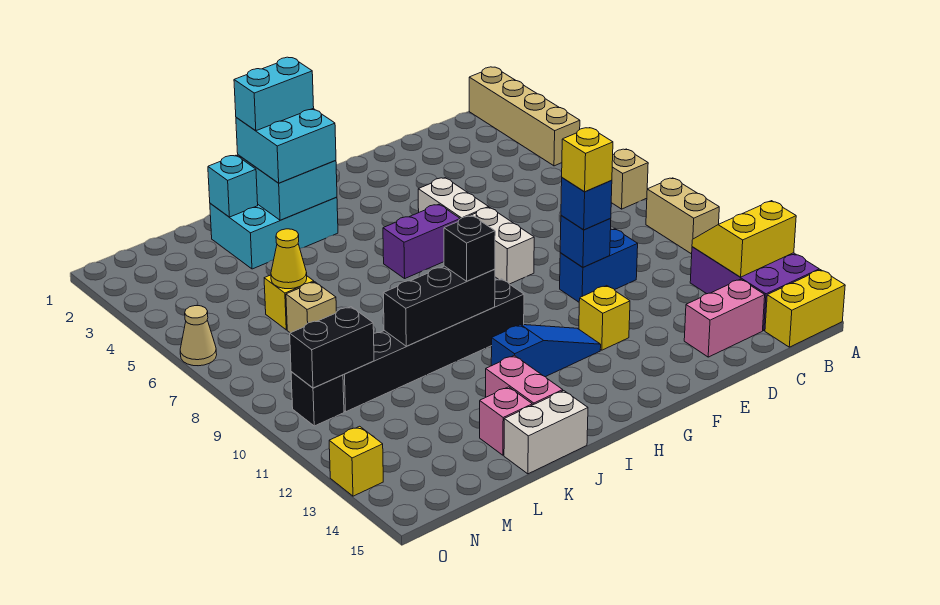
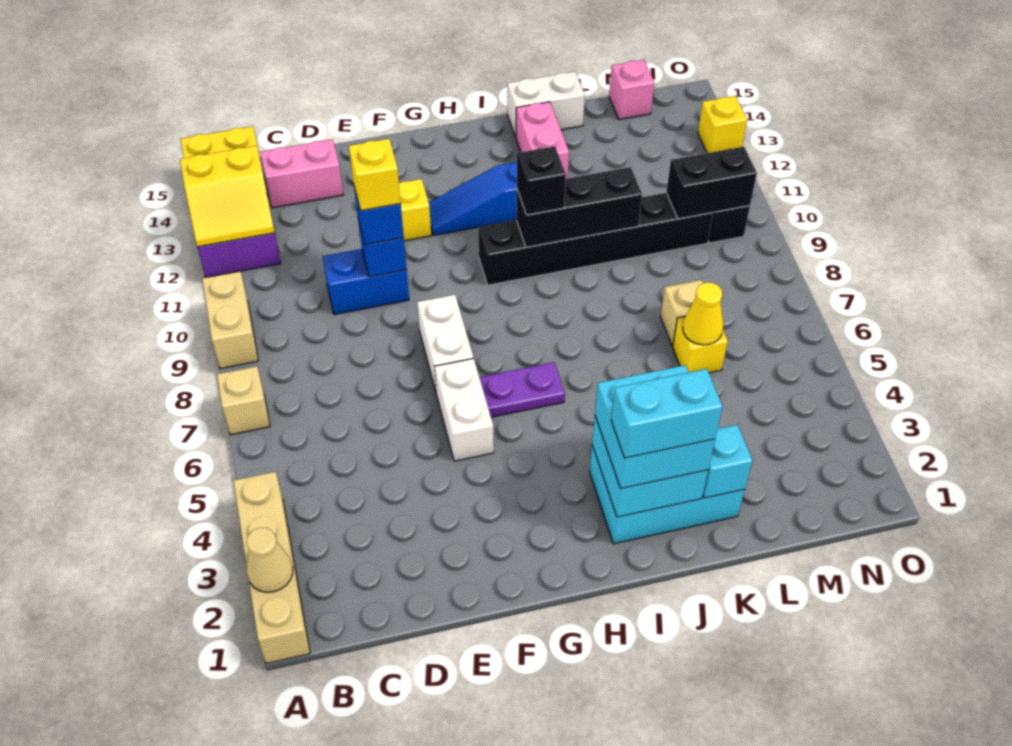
purple brick G6:H6 level 1 -> purple plate G6:H6 level 1
pink brick K14 level 1 -> pink brick M15 level 1
tan cone O6 level 1 -> tan cone A2 level 2

